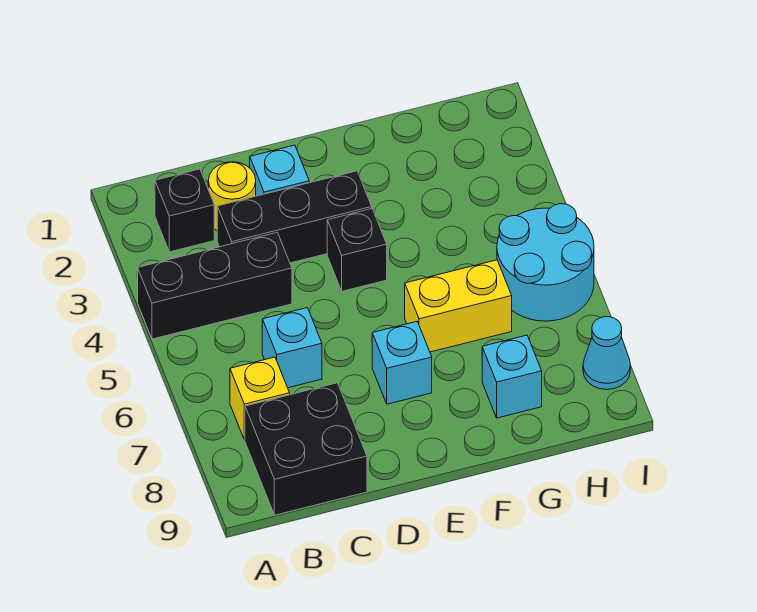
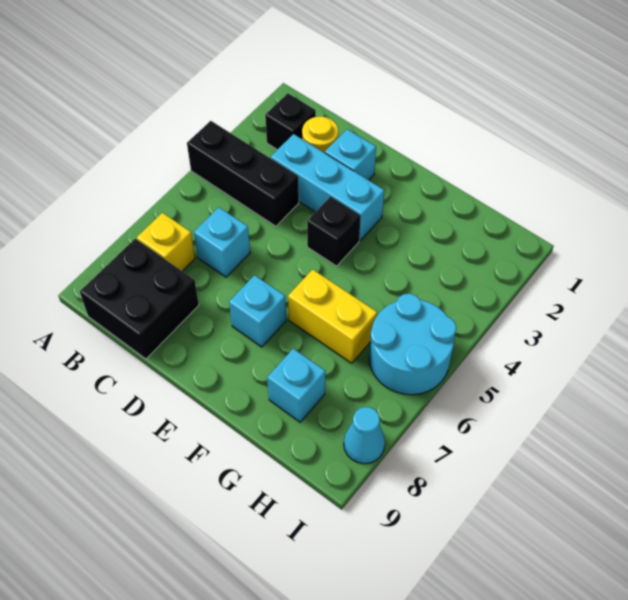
black brick C3:E3 level 1 -> cyan brick C3:E3 level 1

